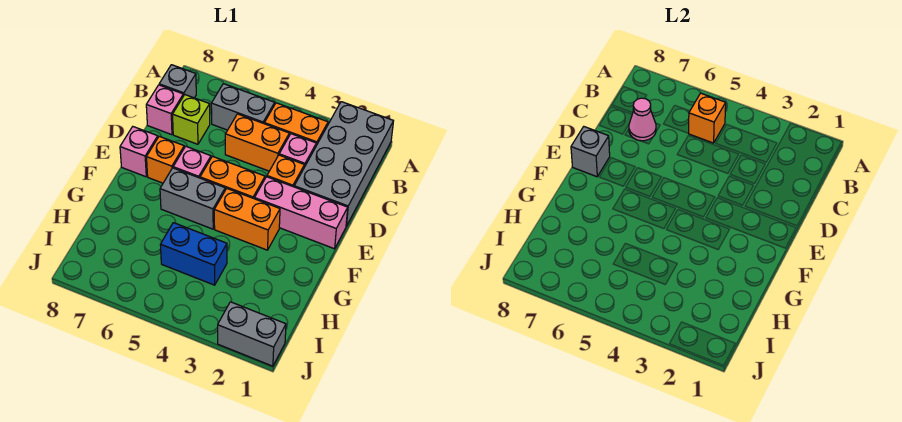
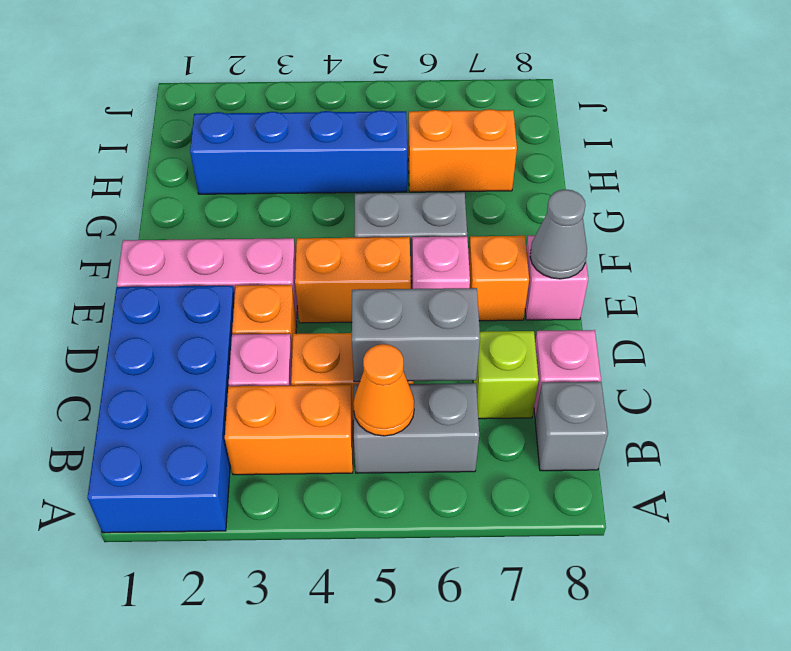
grey brick A1:D2 level 1 -> blue brick A1:D2 level 1
orange brick B5 level 2 -> orange cone B5 level 2
pink cone C7 level 2 -> none
grey brick E8 level 2 -> grey cone E8 level 2
orange brick F3:F4 level 1 -> orange brick H6:H7 level 1
blue brick H4:H5 level 1 -> blue brick H2:H5 level 1
grey brick J1:J2 level 1 -> grey brick C5:C6 level 2

